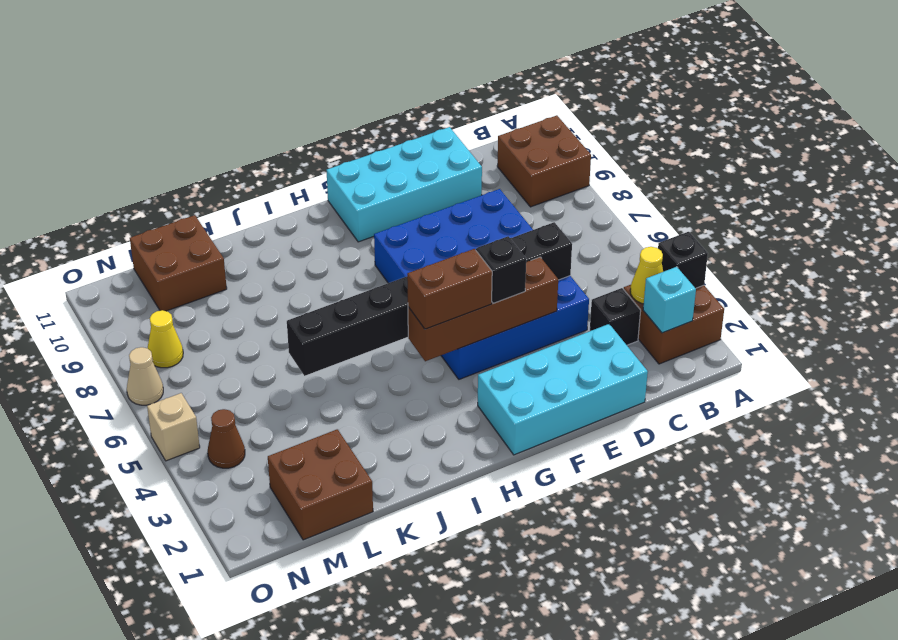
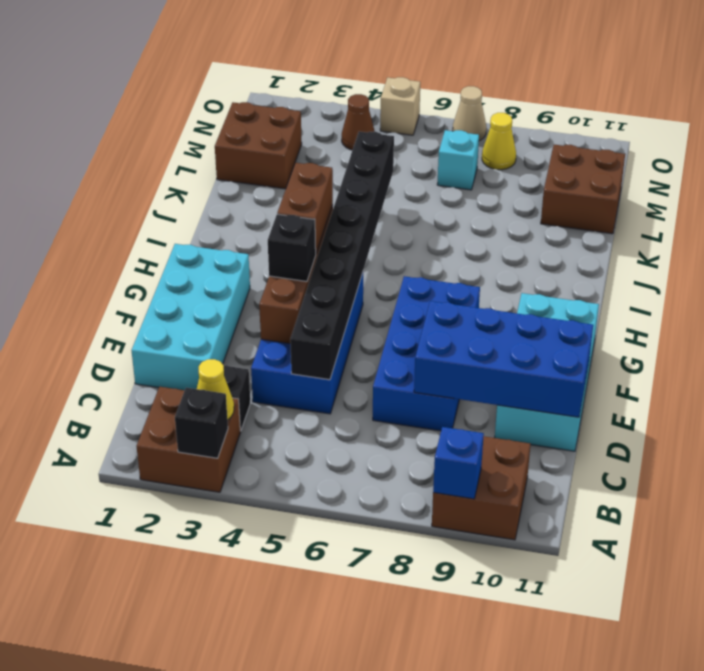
none -> blue brick A9 level 2
cyan brick B2 level 2 -> cyan brick M7 level 1
none -> blue brick D8:E11 level 2

